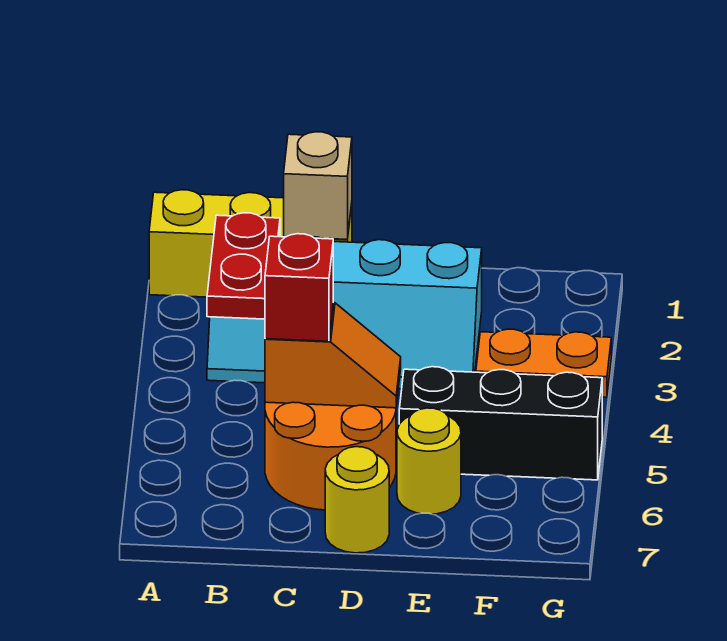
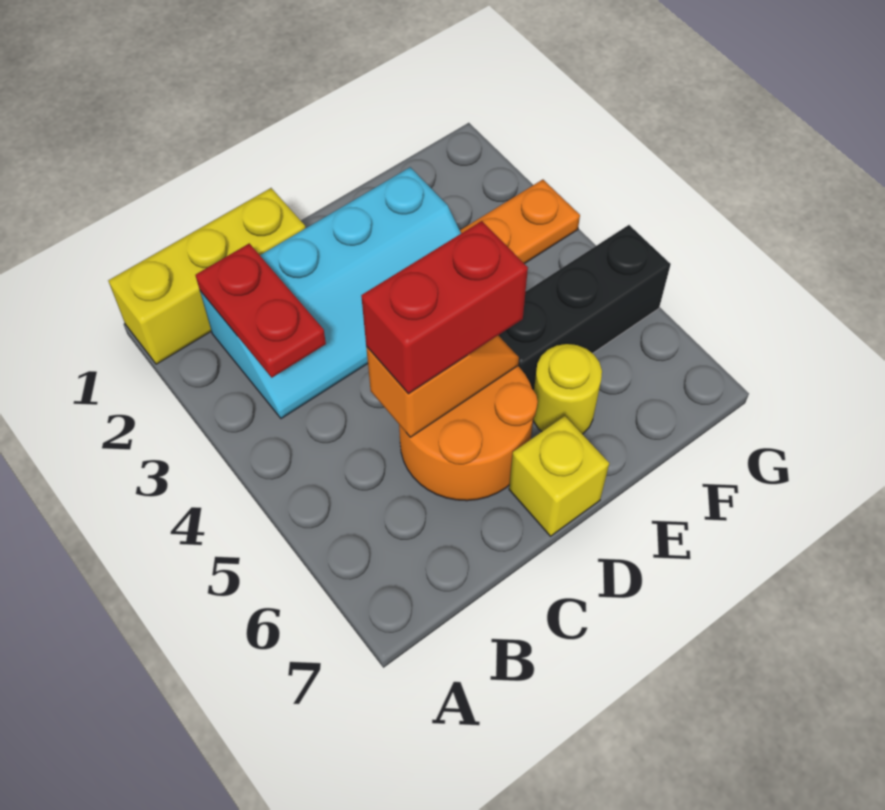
tan brick C1 level 2 -> none
red brick C5 level 3 -> red brick C5:D5 level 3
yellow round brick D7 level 1 -> yellow brick D7 level 1

